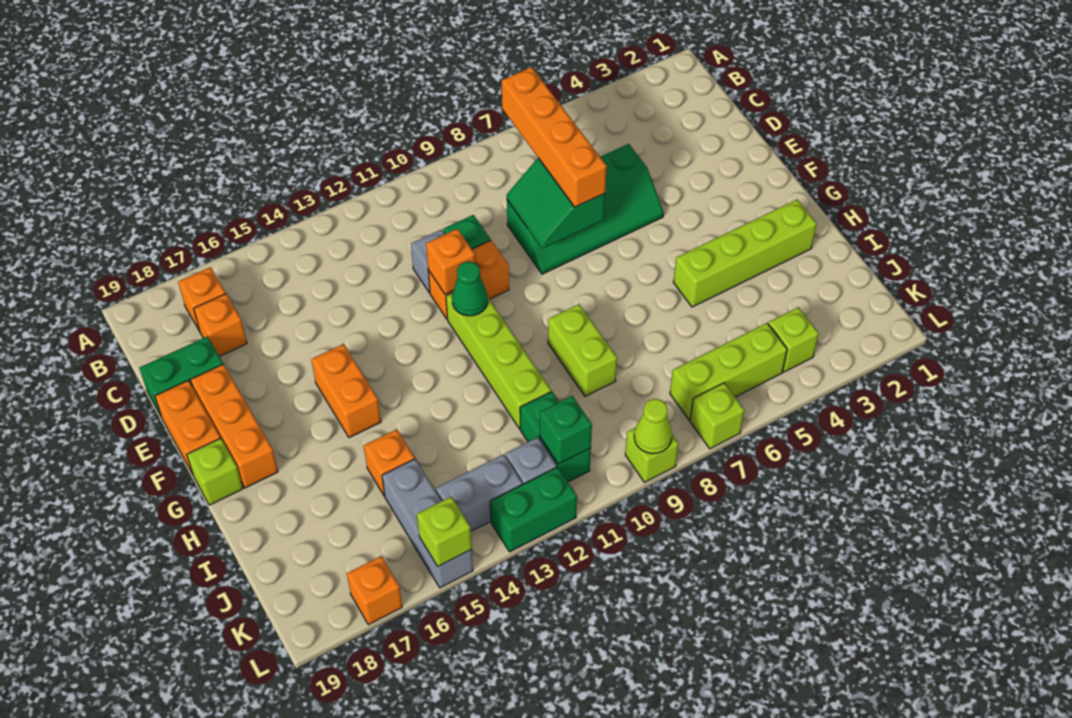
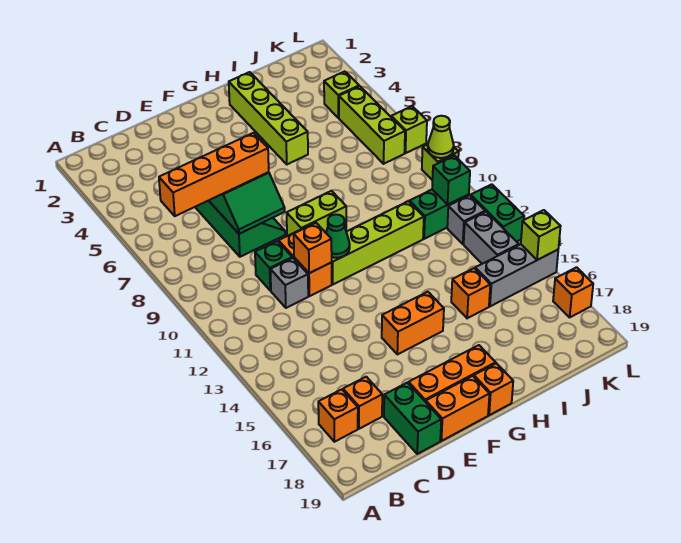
lime brick G19 level 1 -> orange brick G19 level 1
lime brick H9:I9 level 1 -> lime brick F9:G9 level 1

